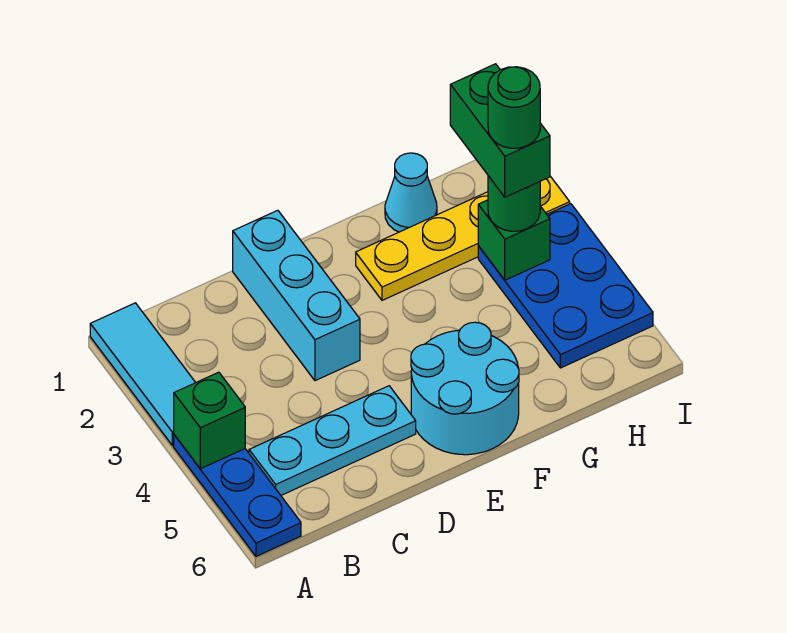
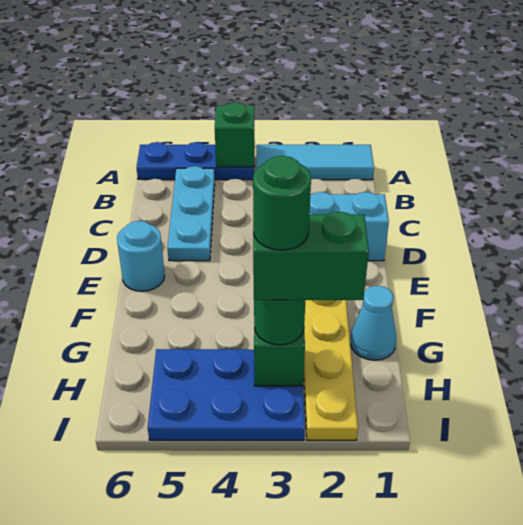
cyan round brick E5:F6 level 1 -> cyan round brick E6 level 1

